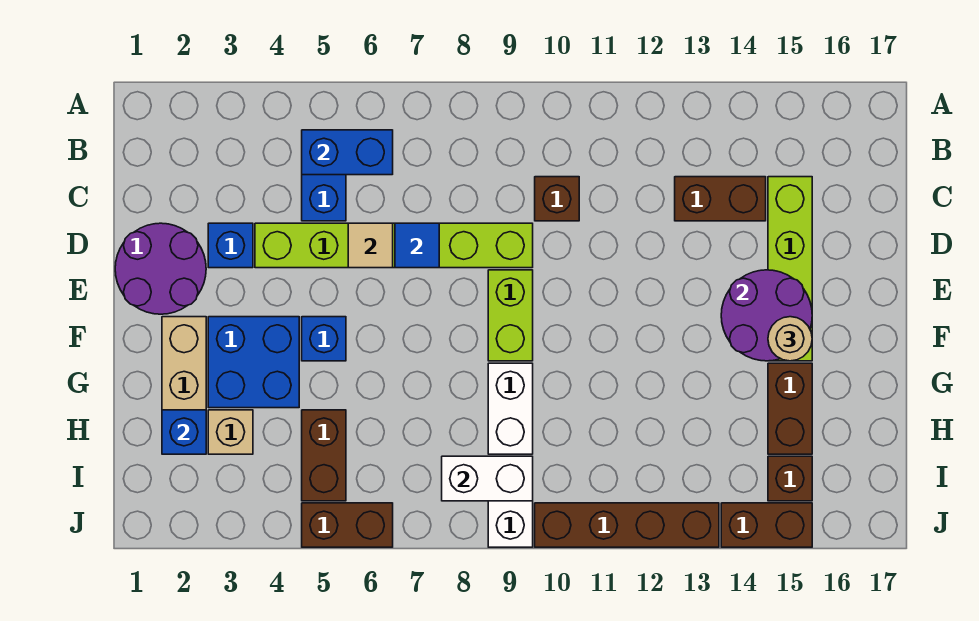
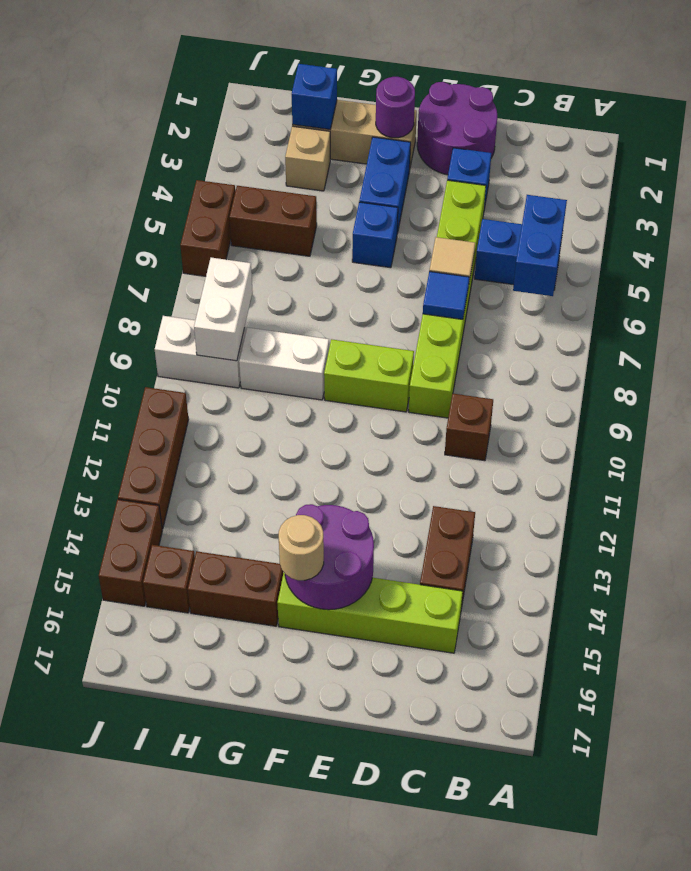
none -> purple round brick F2 level 2
blue brick F3:G4 level 1 -> blue brick F3:F4 level 1
brown brick J10:J13 level 1 -> brown brick J11:J13 level 1

